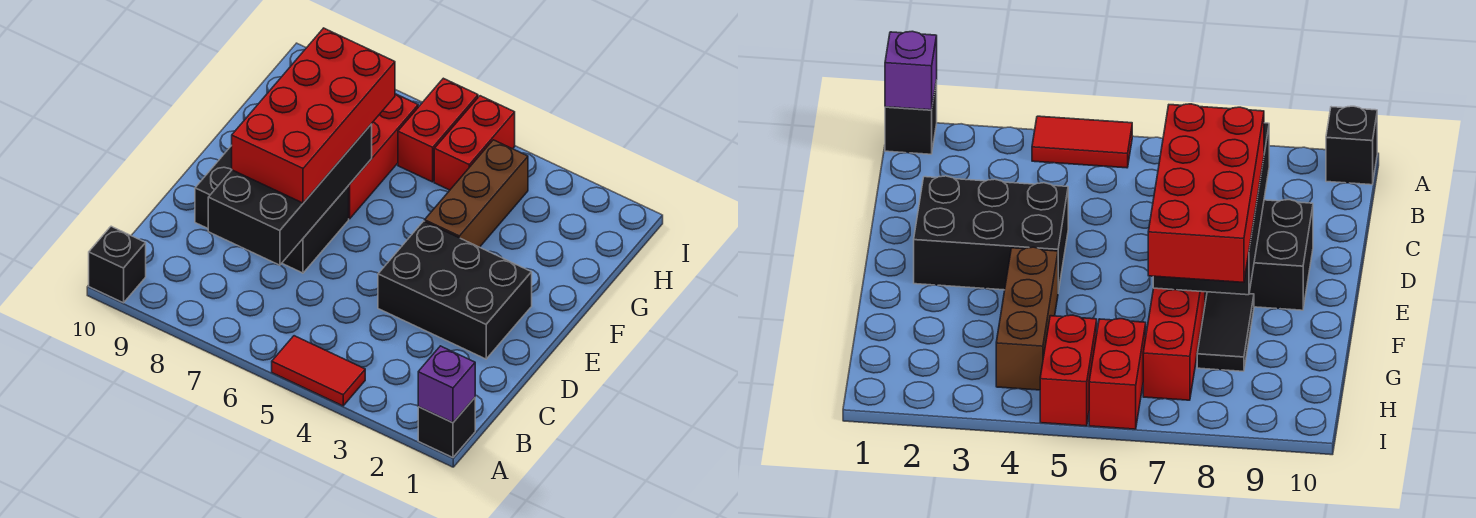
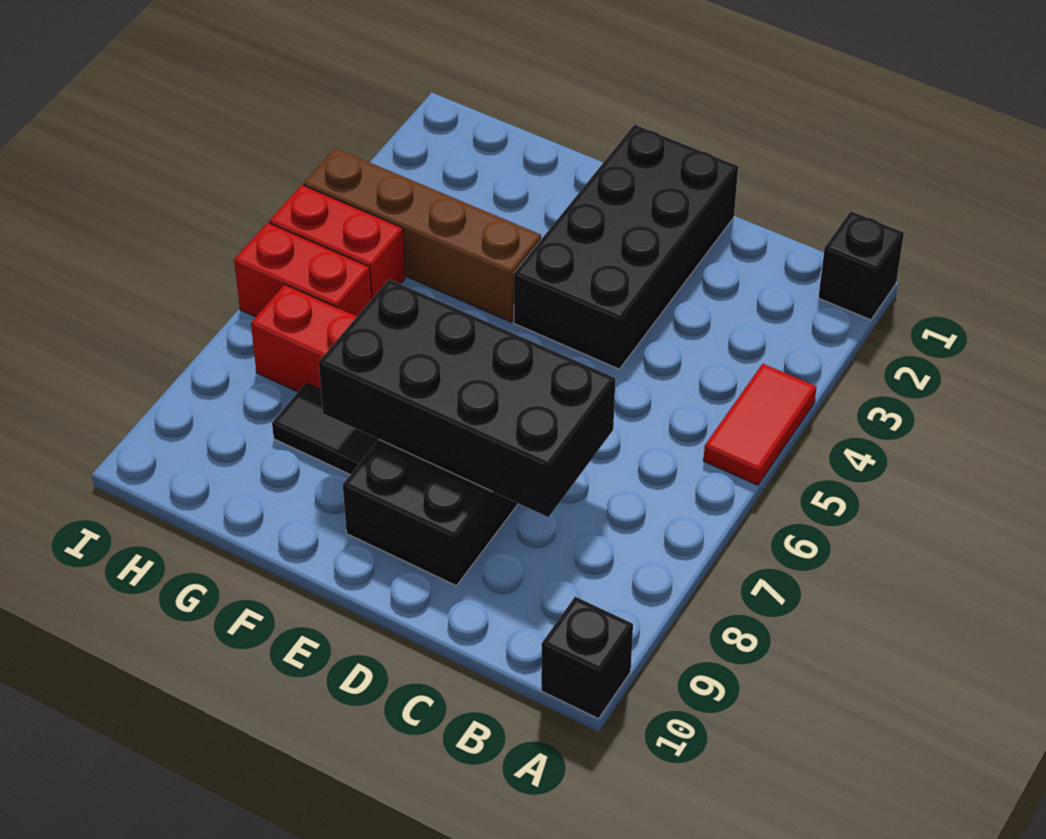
purple brick A1 level 2 -> none
black brick D2:E4 level 1 -> black brick D1:E4 level 1
red brick D7:G8 level 3 -> none
brown brick F4:H4 level 1 -> brown brick F4:I4 level 1

